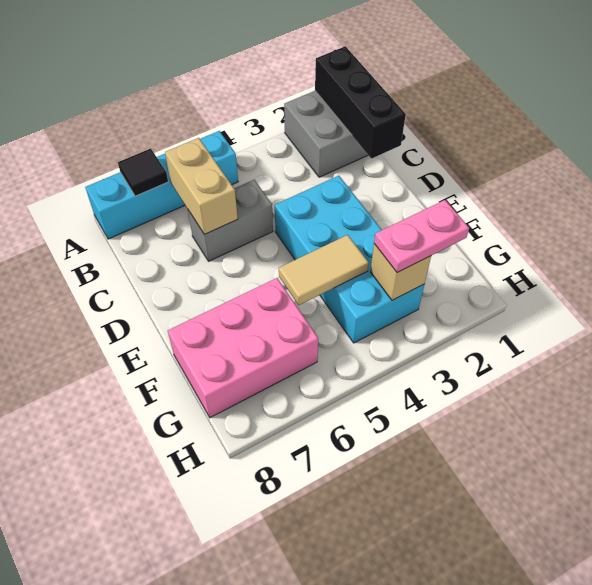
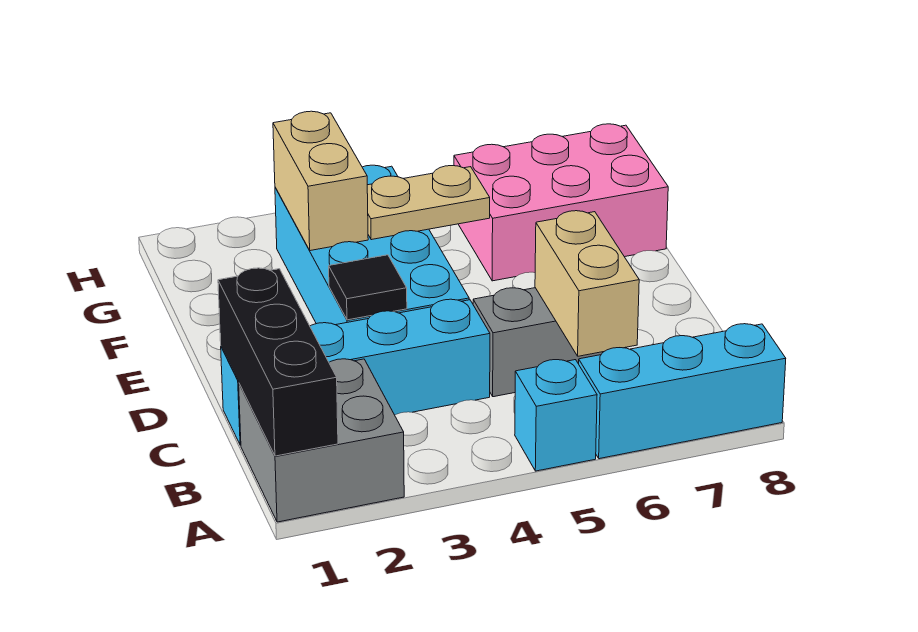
black tile A7 level 2 -> black tile D3 level 2
none -> cyan brick C1:C4 level 1
tan tile F4:F5 level 2 -> tan plate F4:F5 level 2
pink plate G2:G3 level 3 -> none
tan brick G3 level 2 -> tan brick F3:G3 level 2

